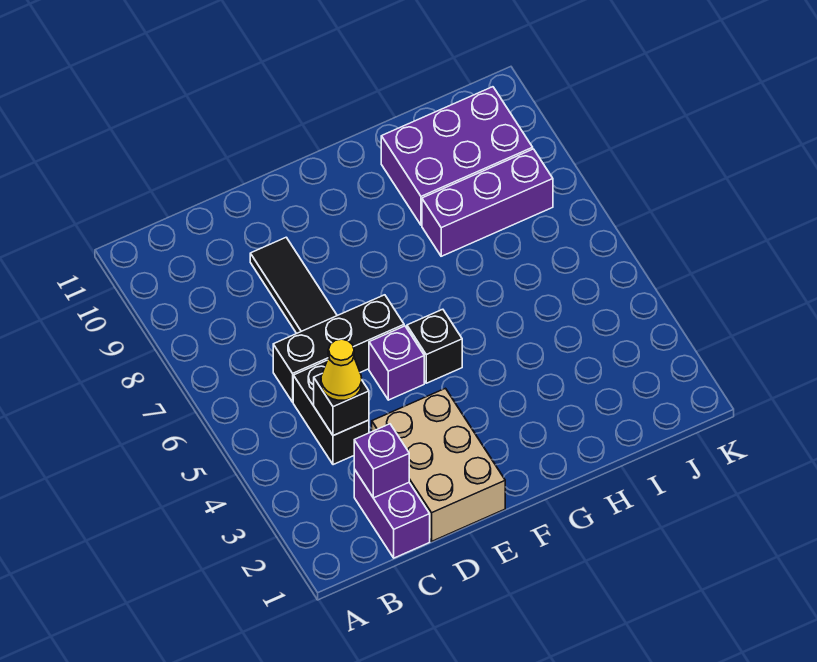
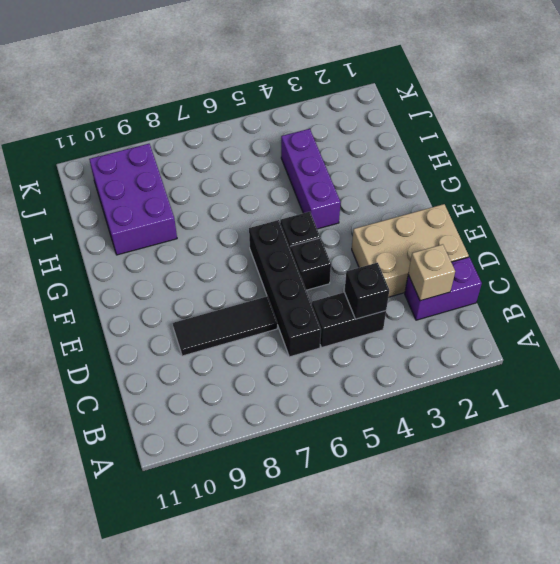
purple brick C2 level 2 -> tan brick C2 level 2
yellow cone C4 level 3 -> none
black brick C6:E6 level 1 -> black brick C6:F6 level 1
purple brick E5 level 1 -> black brick E5 level 1
purple brick H8:J8 level 1 -> purple brick G4:I4 level 1

